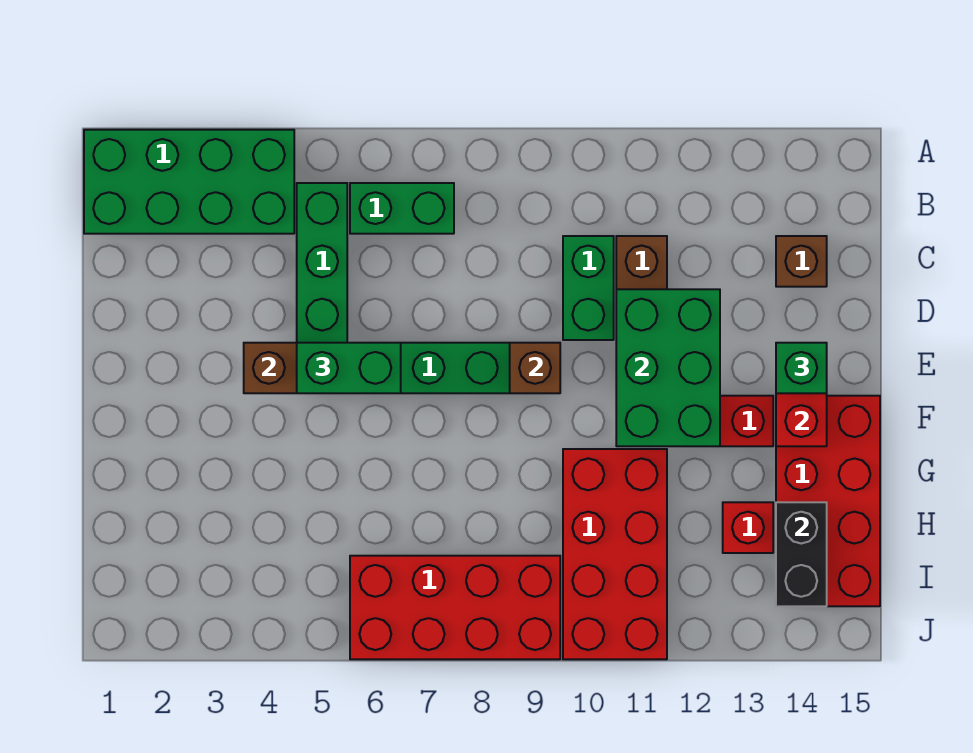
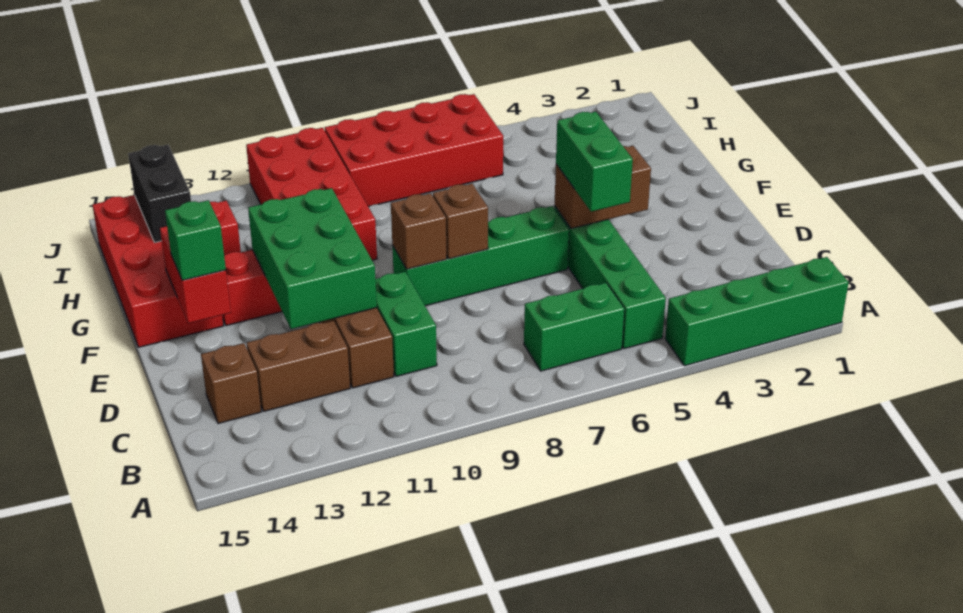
green brick A1:B4 level 1 -> green brick A1:A4 level 1
none -> brown brick C12:C13 level 1
green brick E5:E6 level 3 -> green brick D5:E5 level 3
none -> brown brick E8 level 2

